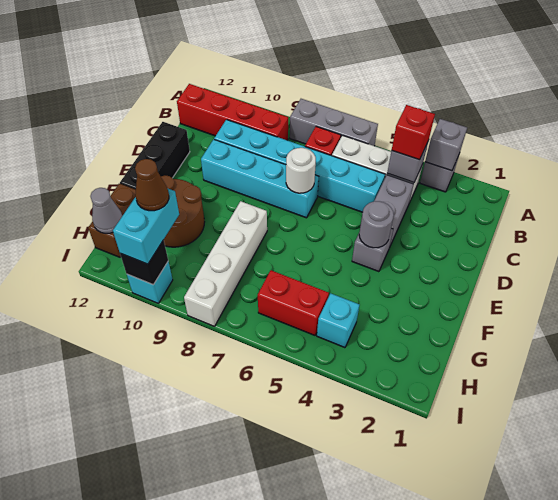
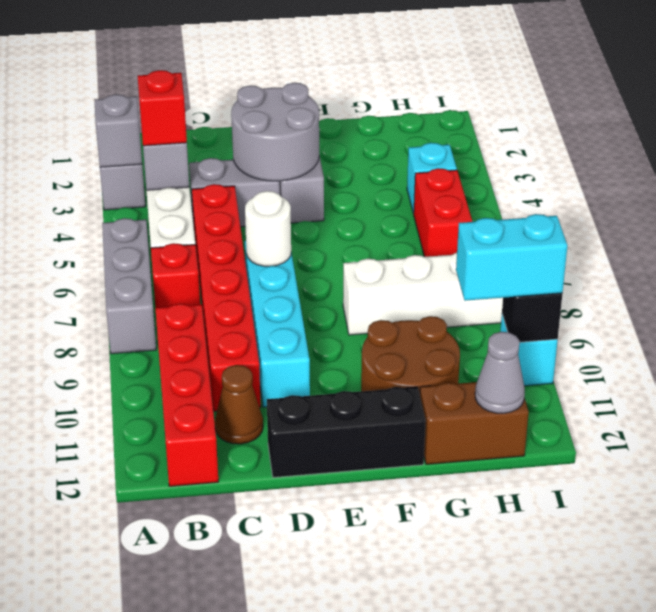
cyan brick C5:C10 level 1 -> red brick C5:C10 level 1
grey round brick E4 level 2 -> grey round brick D3:E4 level 2
brown cone H10 level 4 -> brown cone C11 level 1

